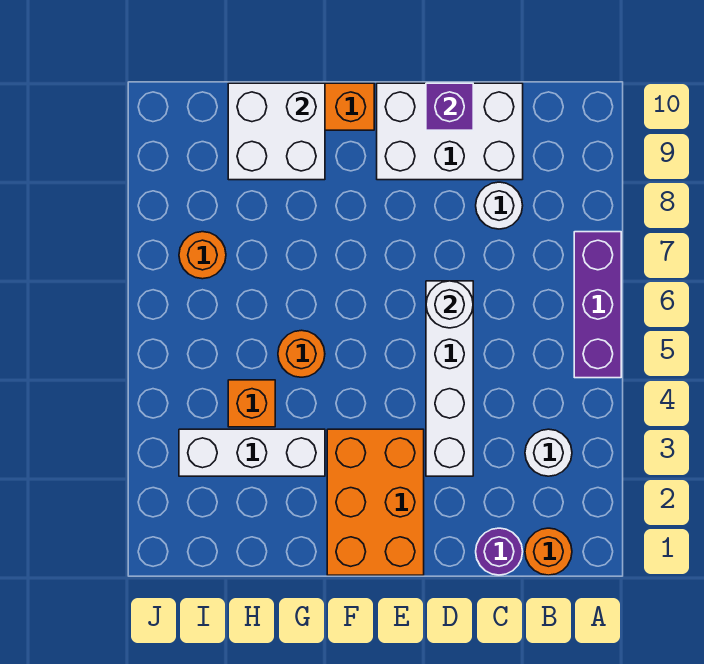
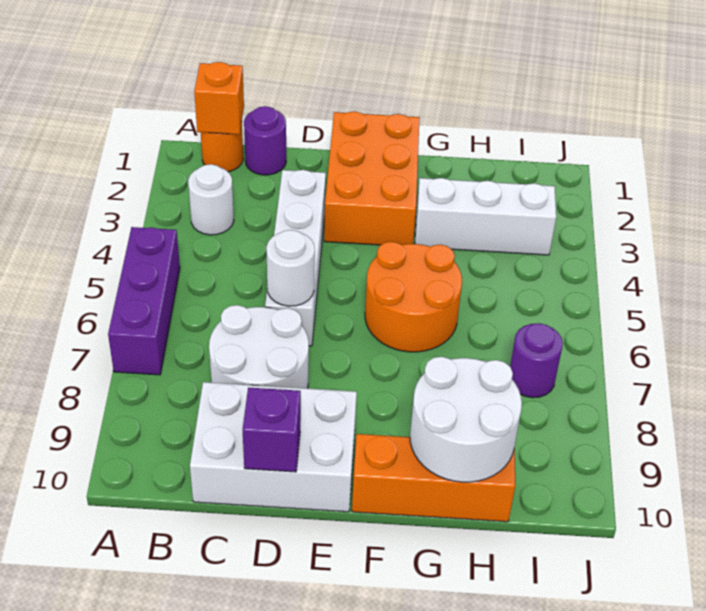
white round brick C8 level 1 -> white round brick C7:D8 level 1
orange round brick G5 level 1 -> orange round brick F5:G6 level 1
white brick G9:H10 level 2 -> white round brick G9:H10 level 2
orange brick H4 level 1 -> orange brick B1 level 2
orange round brick I7 level 1 -> purple round brick I7 level 1

